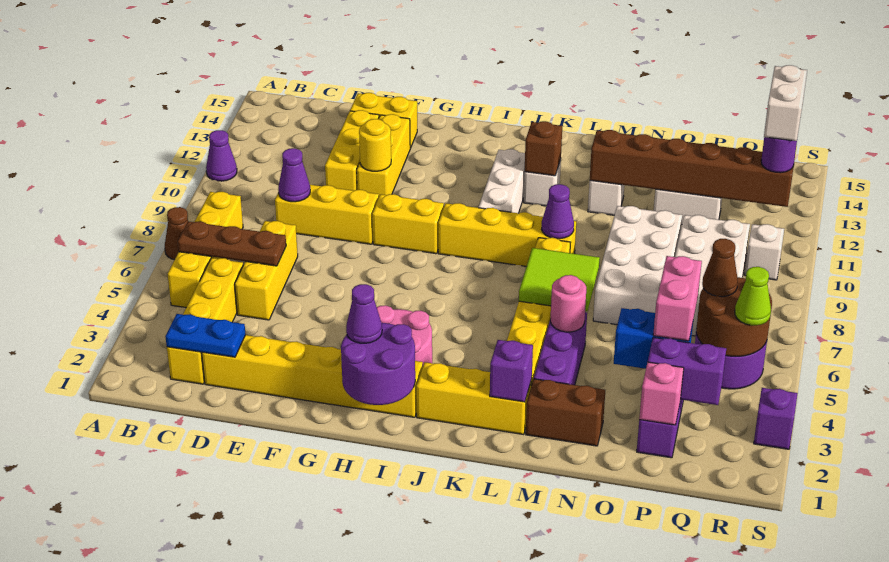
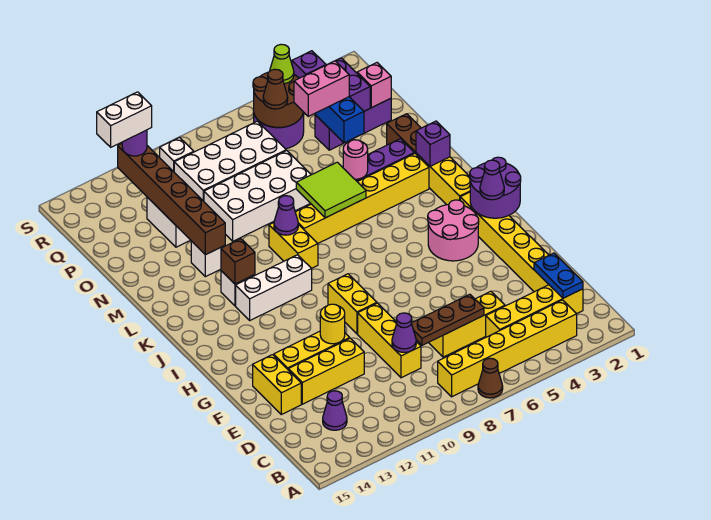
purple cone A11 level 1 -> purple cone C13 level 1
yellow brick B5:B8 level 1 -> yellow brick B3:B8 level 1
brown plate B6:D6 level 2 -> brown plate D6:D8 level 2
yellow brick I9:L9 level 1 -> yellow brick K9:L9 level 1

